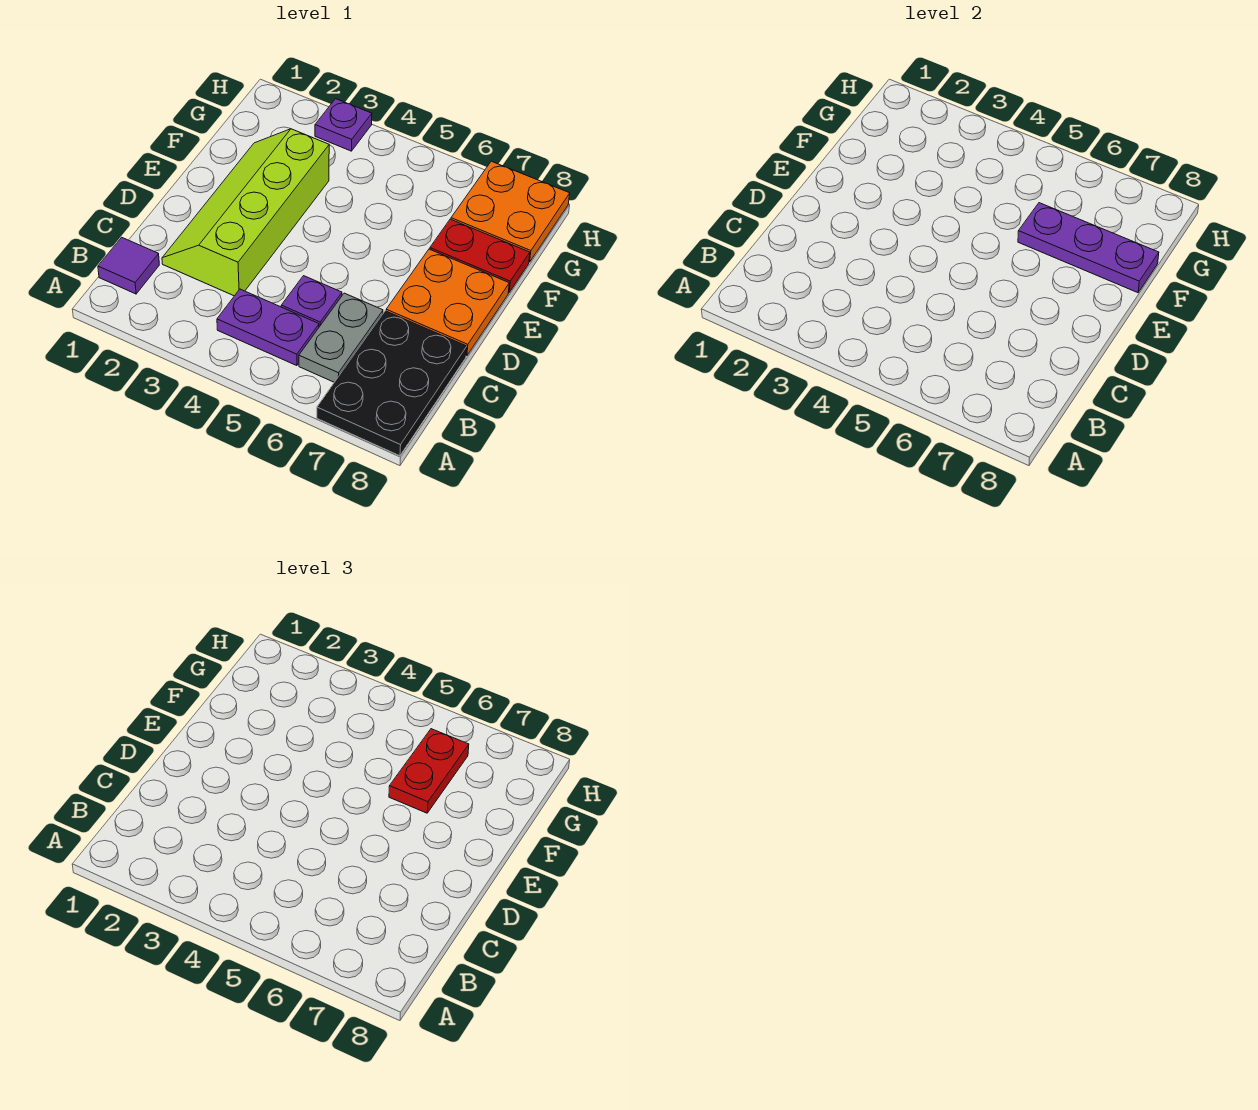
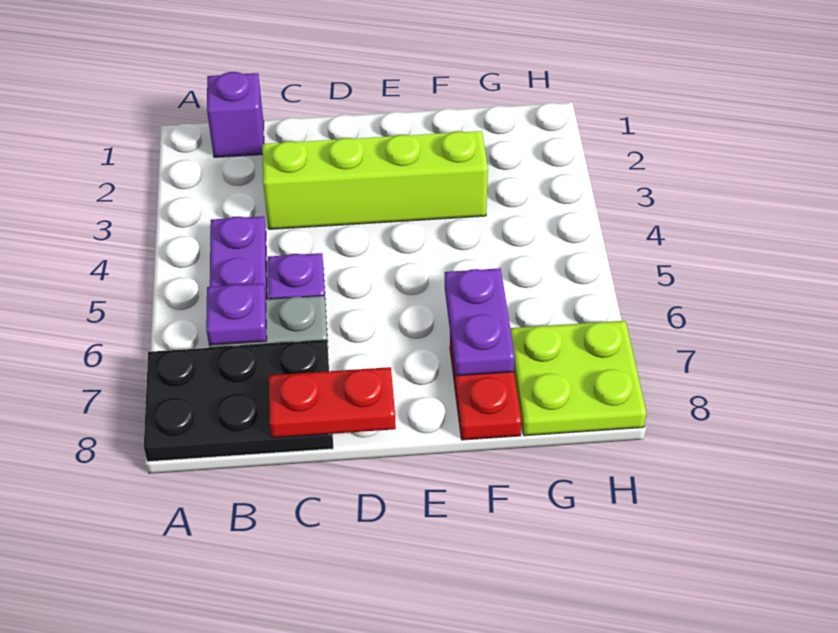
purple tile B1 level 1 -> purple brick B1 level 1
orange plate D7:E8 level 1 -> none
purple plate F6:F8 level 2 -> purple plate F6:F7 level 2
red plate F6:G6 level 3 -> red plate C8:D8 level 2
orange plate G7:H8 level 1 -> lime plate G7:H8 level 1
purple plate H3 level 1 -> purple plate B6 level 2

